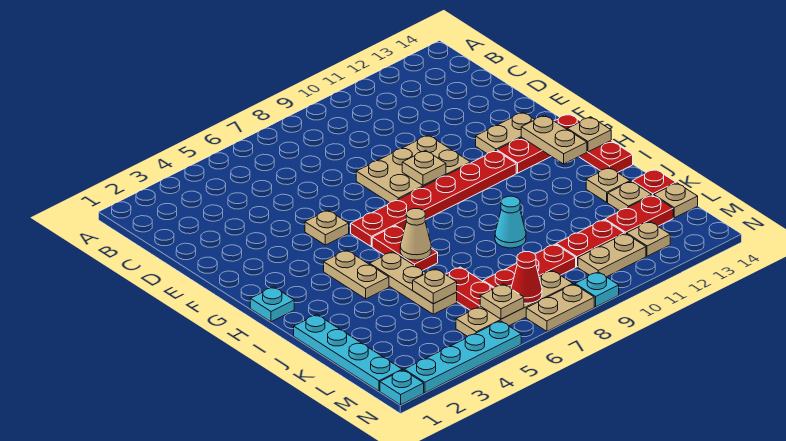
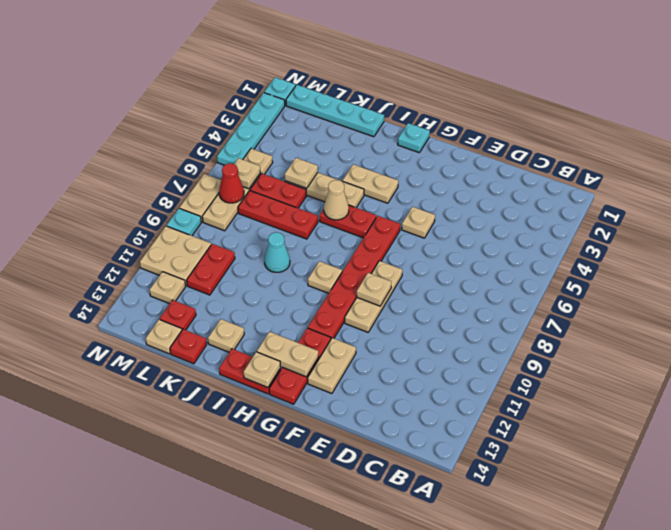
tan plate E8:F10 level 1 -> tan plate F8:F10 level 1
tan plate K13 level 1 -> tan plate H9 level 1
red plate L7:L9 level 1 -> red plate J7:L7 level 1
red plate L12:L13 level 1 -> red plate L13 level 1
tan plate M10:M11 level 1 -> tan plate M10:N11 level 1

